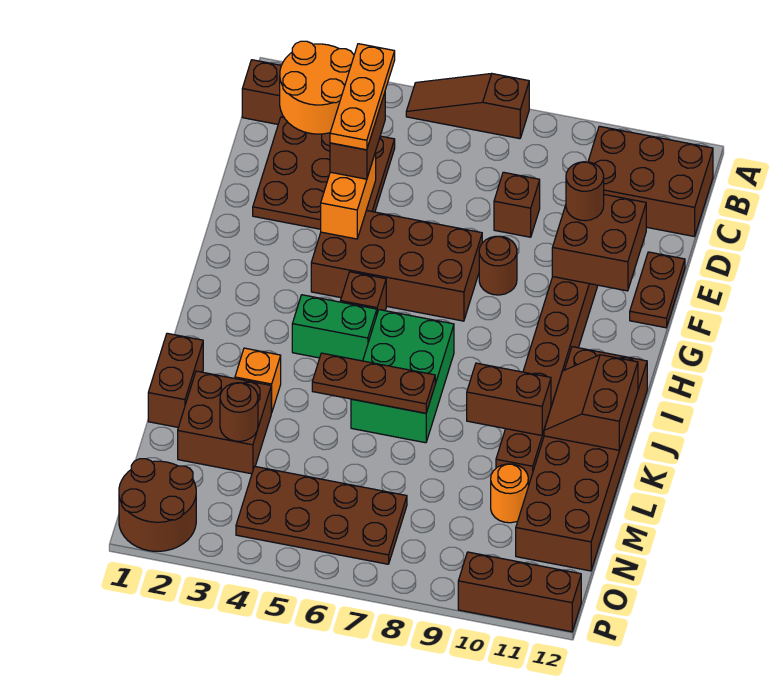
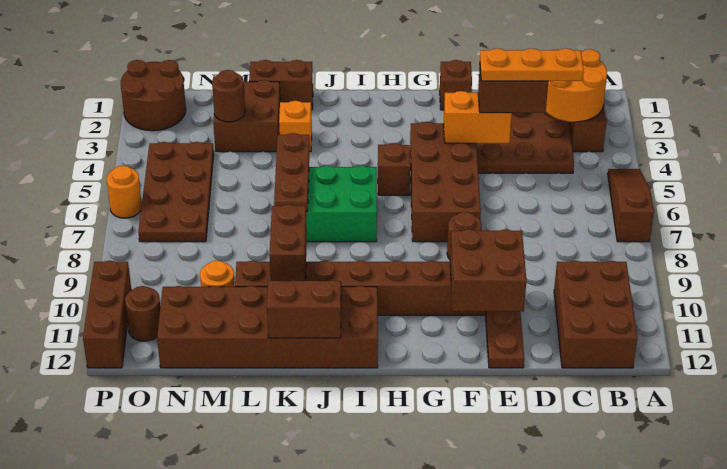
brown brick D8 level 1 -> brown brick F1 level 1
brown round brick E10 level 3 -> brown round brick O11 level 1
brown plate E12:F12 level 1 -> brown plate E11:E12 level 1
green brick I4:I5 level 1 -> none
none -> orange round brick P6 level 1

